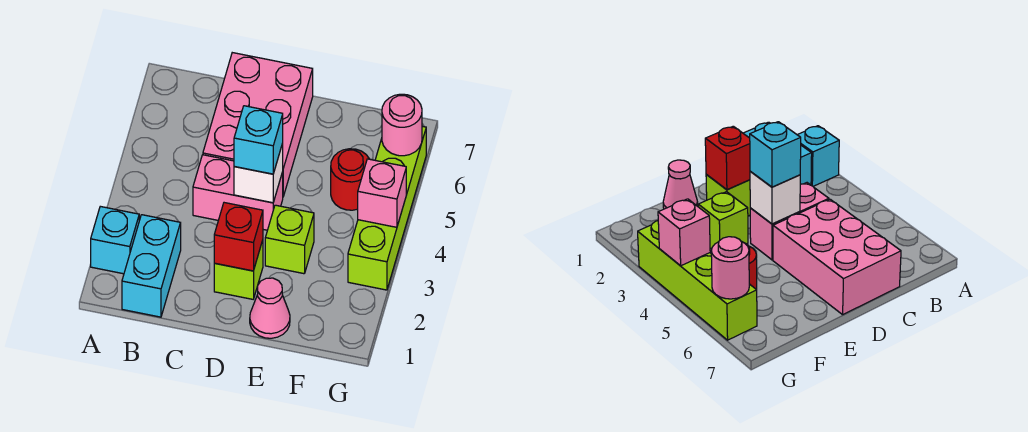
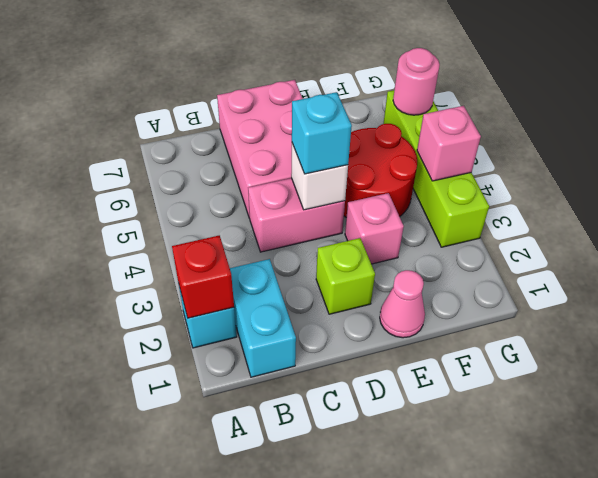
red brick D2 level 2 -> red brick A2 level 2
lime brick E3 level 1 -> pink brick E3 level 1
red round brick F5 level 1 -> red round brick E4:F5 level 1

